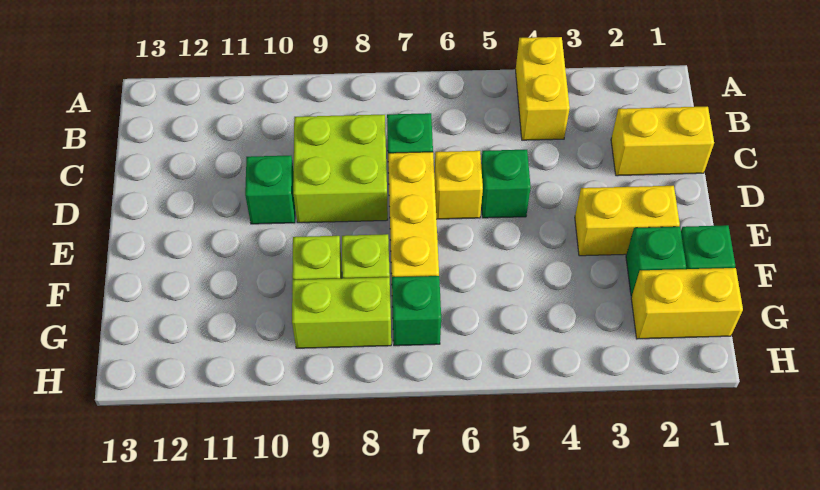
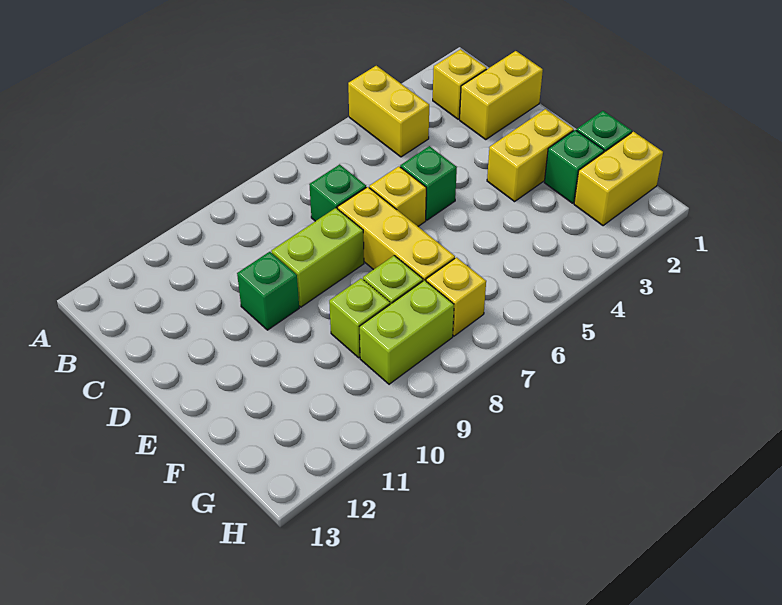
none -> yellow brick B2 level 1
lime brick C8:D9 level 1 -> lime brick D8:D9 level 1
green brick G7 level 1 -> yellow brick G7 level 1

